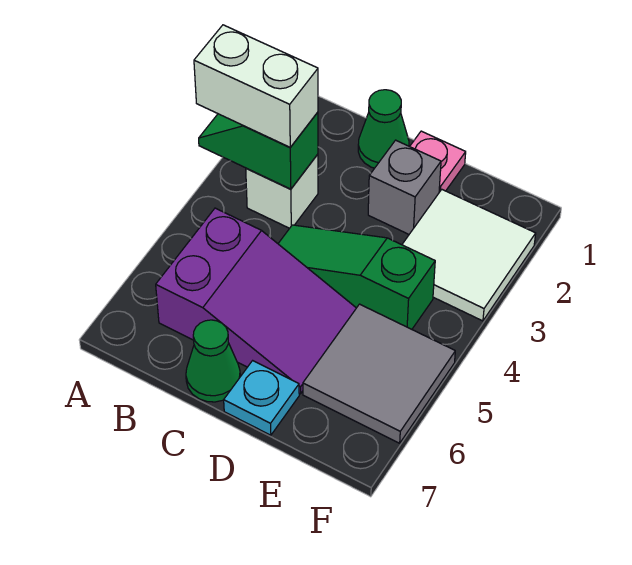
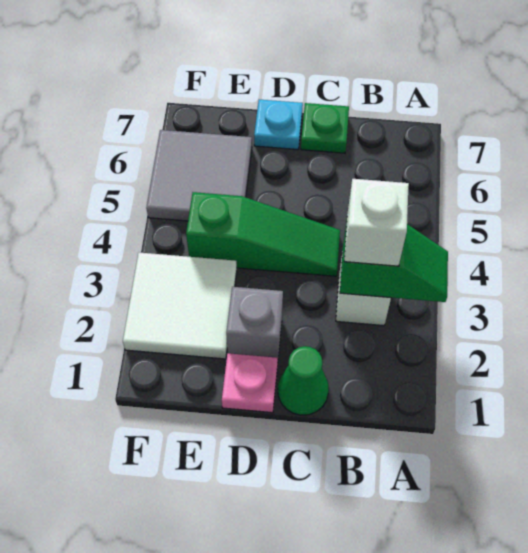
white brick A3:B3 level 3 -> white brick B3 level 3
purple slope B5:D6 level 1 top B -> none
green cone C7 level 1 -> green plate C7 level 1

